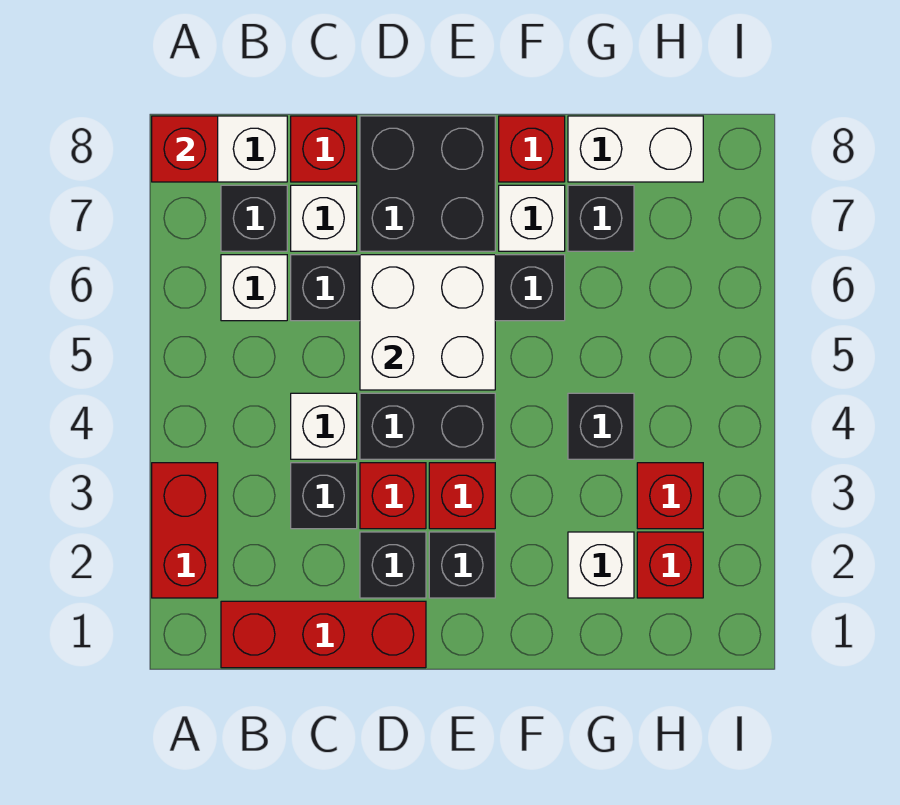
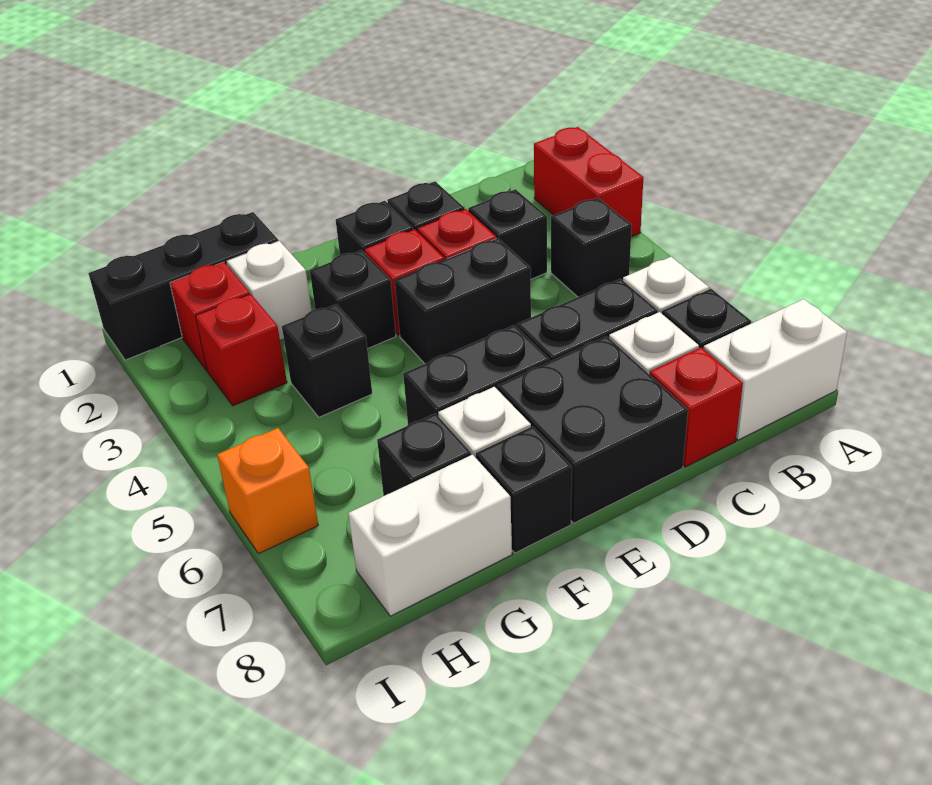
red brick A8 level 2 -> none
red brick B1:D1 level 1 -> none
none -> black brick B4 level 1
white brick C4 level 1 -> none
white brick D5:E6 level 2 -> none
none -> black brick F3 level 1
red brick F8 level 1 -> black brick F8 level 1
none -> black brick G1:I1 level 1
none -> orange brick I6 level 1

